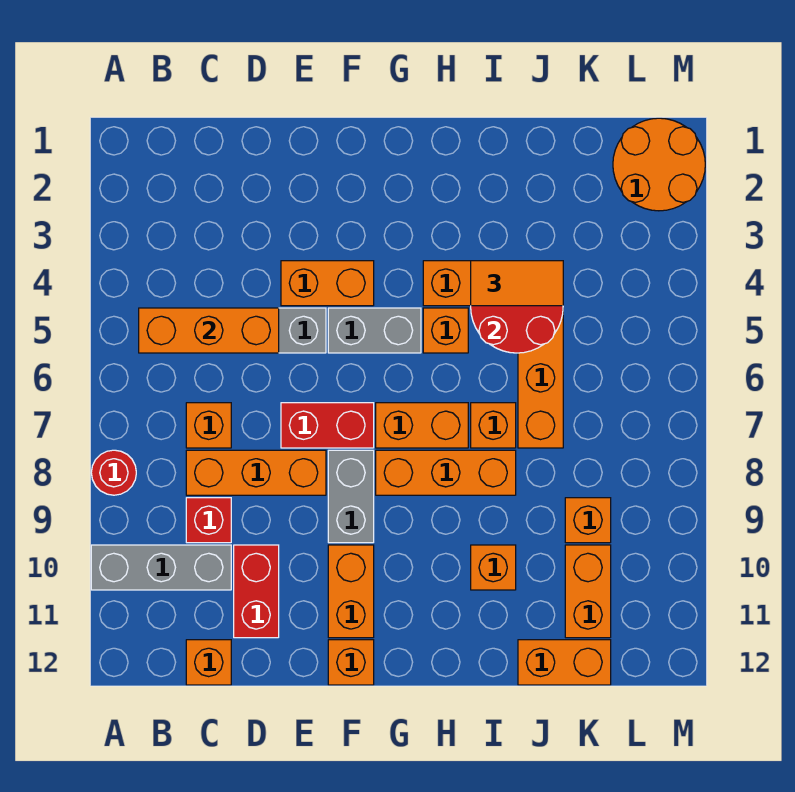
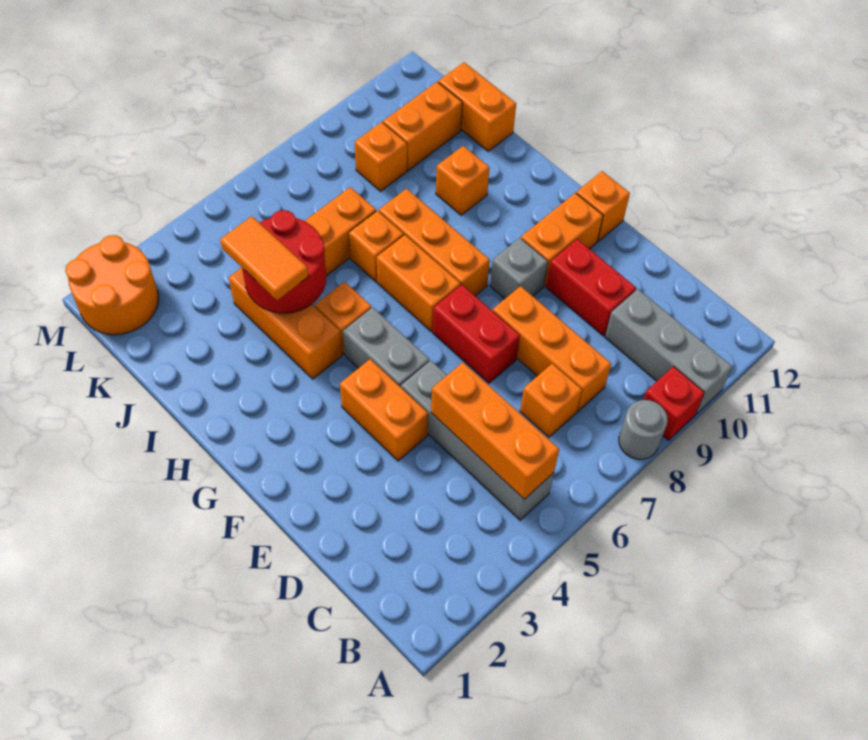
red round brick A8 level 1 -> grey round brick A8 level 1
red brick C9 level 1 -> red brick A9 level 1
orange brick C12 level 1 -> none
red brick D10:D11 level 1 -> red brick D10:E10 level 1
grey brick F8:F9 level 1 -> grey brick F9 level 1

